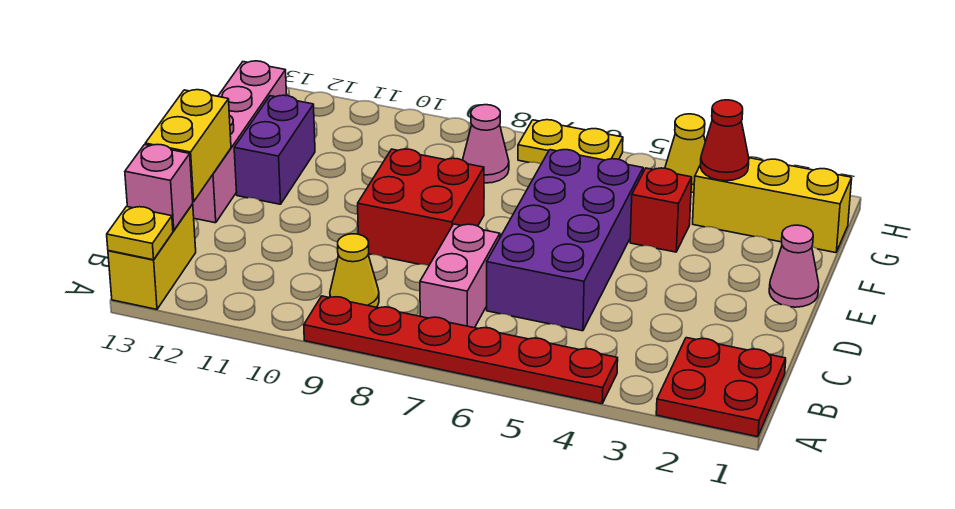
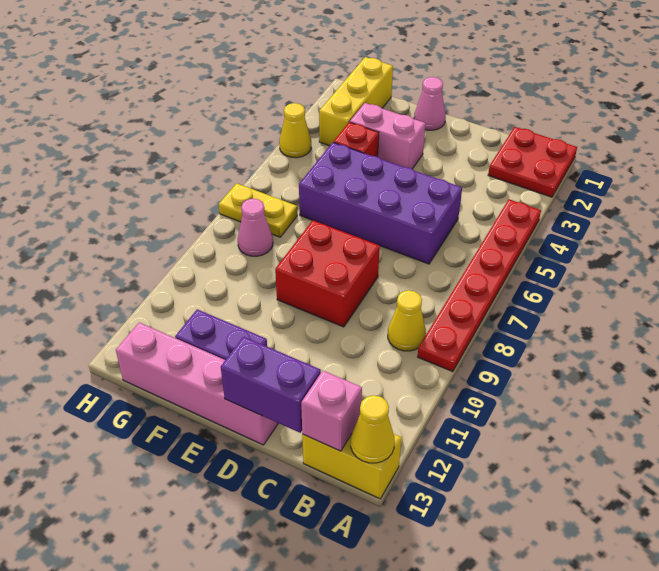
yellow plate A13 level 2 -> yellow cone A13 level 2
pink brick B7:C7 level 1 -> pink brick E3:F3 level 1
yellow brick C13:D13 level 2 -> purple brick C13:D13 level 2
red cone G3 level 2 -> none
yellow plate H6:H7 level 1 -> yellow plate G7:H7 level 1

